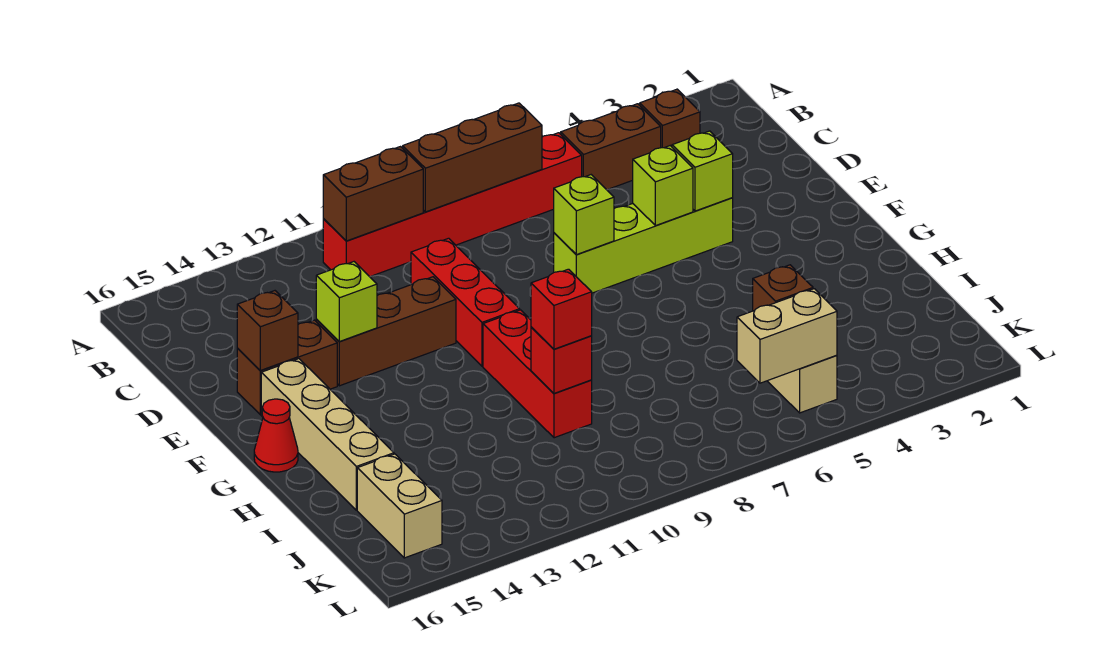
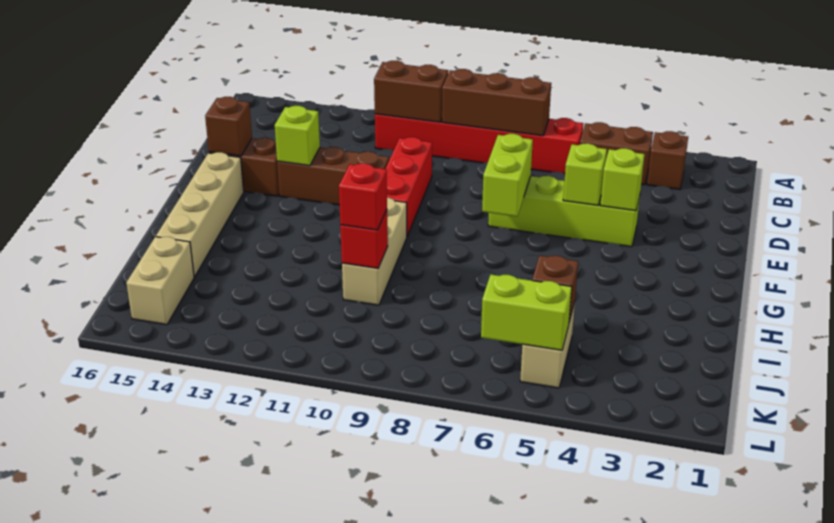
lime brick E7 level 2 -> lime brick E7:F7 level 2
red brick G10:I10 level 1 -> tan brick G10:I10 level 1
red cone G16 level 1 -> none
tan brick K5:K6 level 2 -> lime brick K5:K6 level 2

